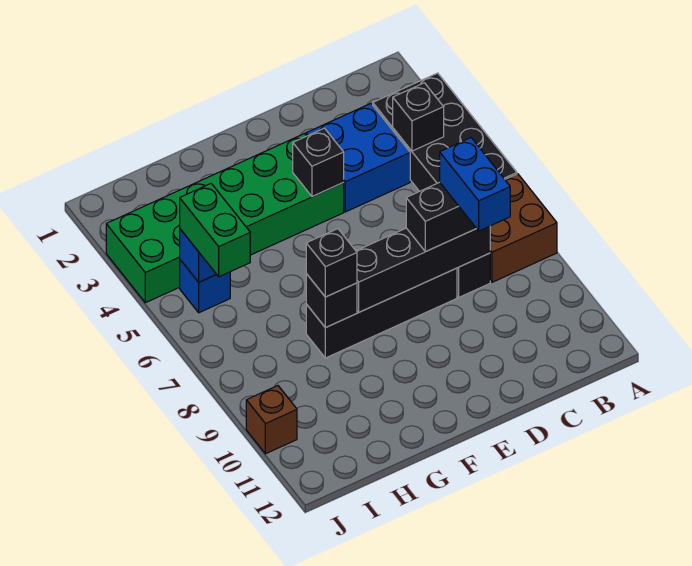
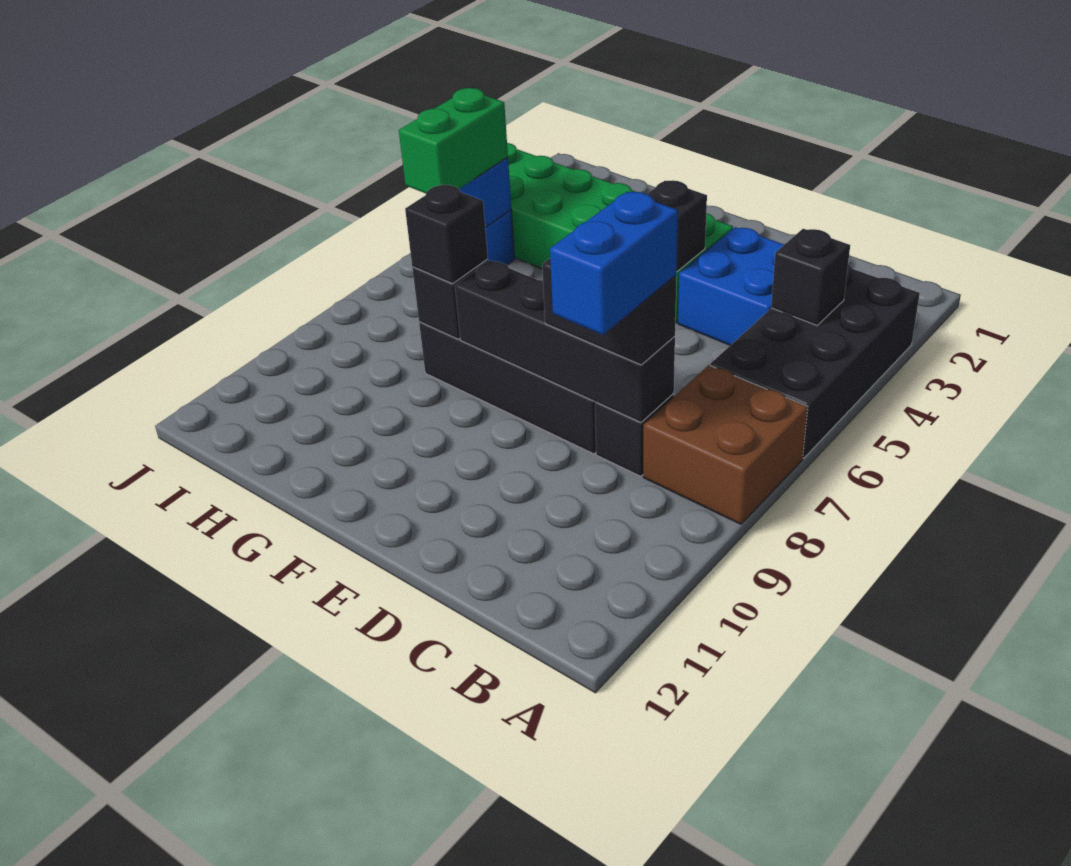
brown brick J10 level 1 -> none

